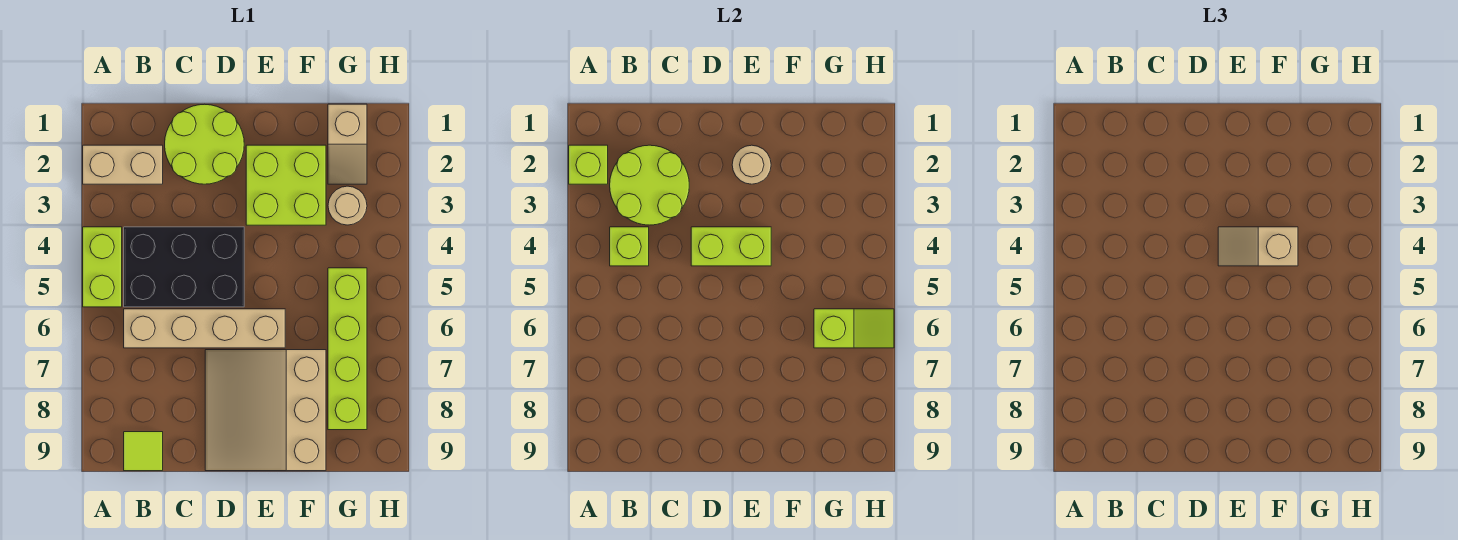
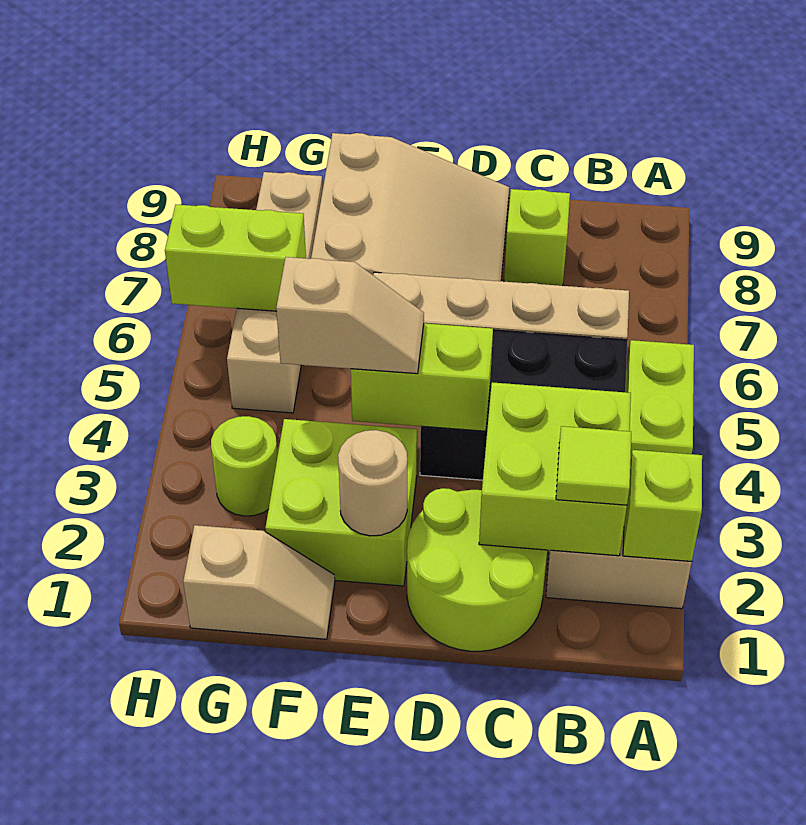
lime round brick B2:C3 level 2 -> lime brick B2:C3 level 2
lime brick B4 level 2 -> lime brick C8 level 1
lime tile B9 level 1 -> lime tile B2 level 3
tan slope G1:G2 level 1 top 1 -> tan slope F1:G1 level 1 top G
tan round brick G3 level 1 -> lime round brick G3 level 1
lime brick G5:G8 level 1 -> tan brick G5:G8 level 1
lime slope G6:H6 level 2 top G -> lime brick G6:H6 level 2

